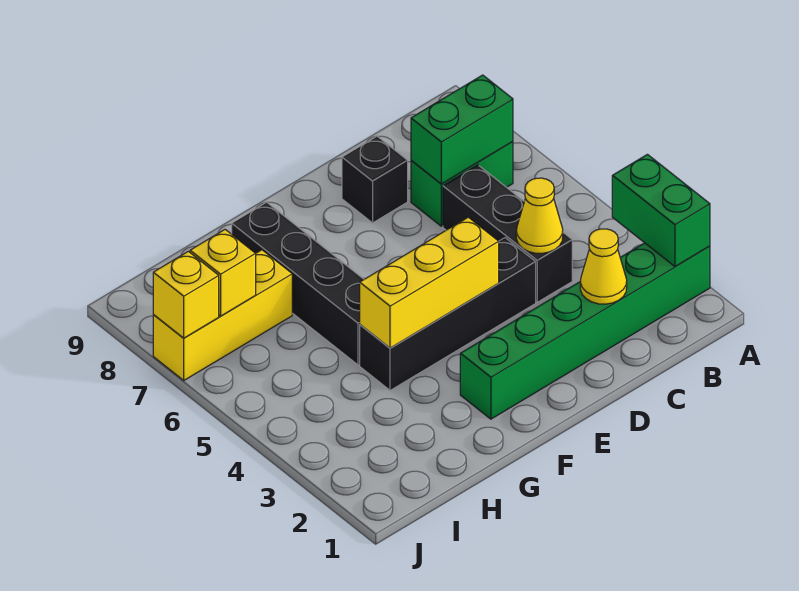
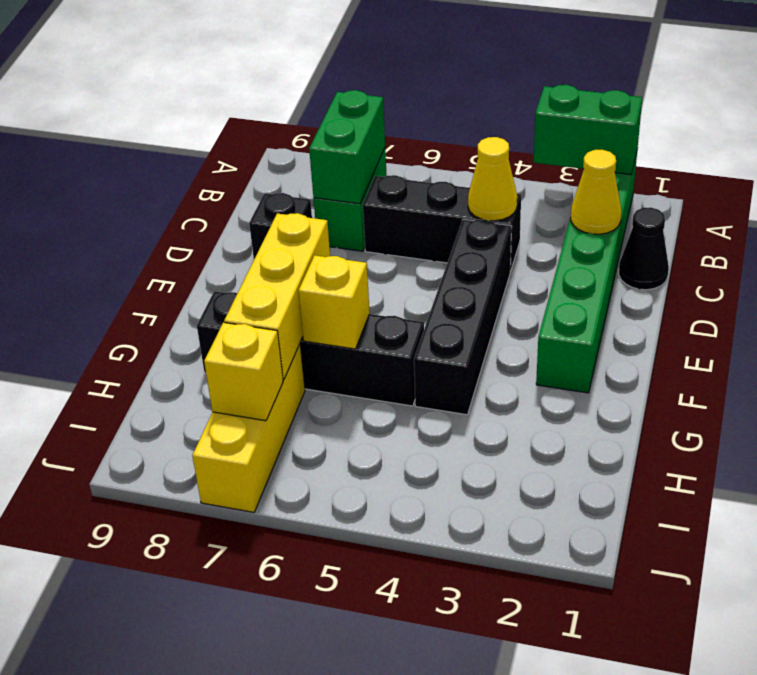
none -> black cone C1 level 1
yellow brick E4:G4 level 2 -> yellow brick F7:H7 level 2
yellow brick J7 level 2 -> yellow brick G6 level 2

